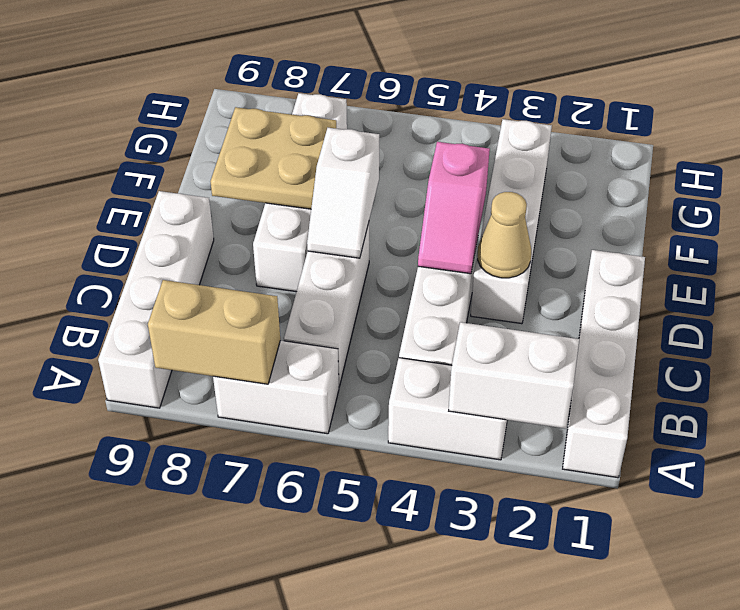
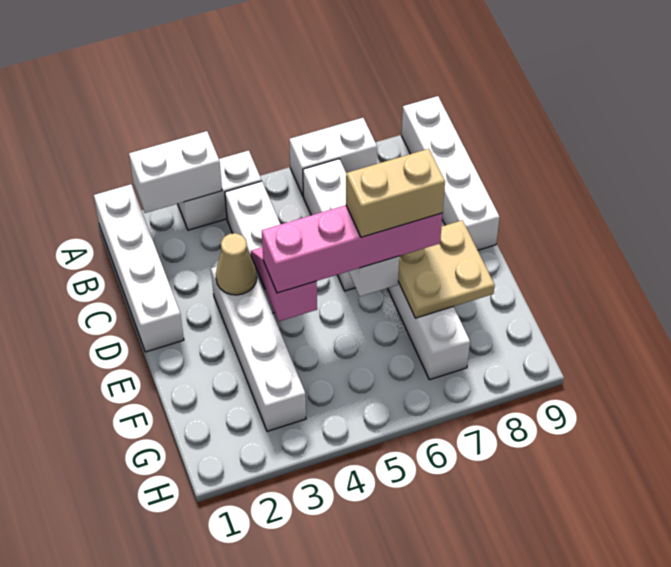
tan brick A7:A8 level 2 -> tan brick E6:E7 level 4
none -> pink brick E4:E7 level 3

